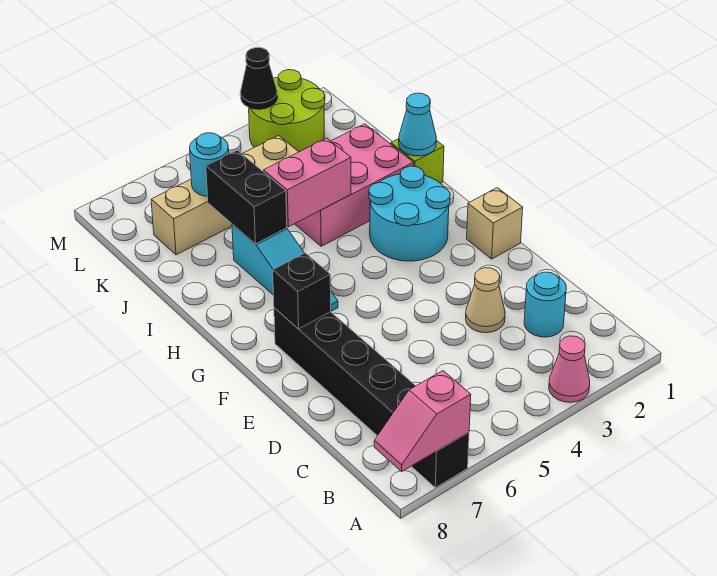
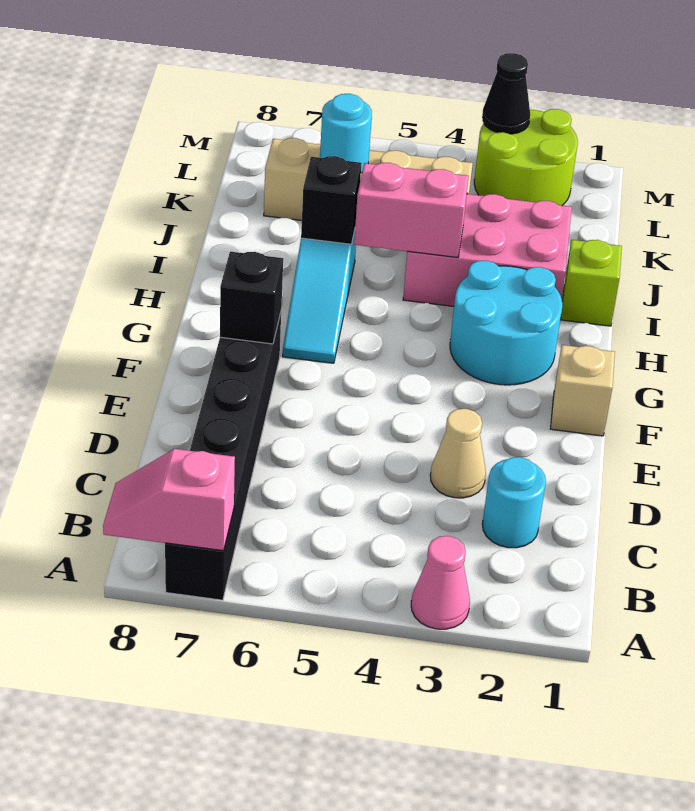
cyan cone I1 level 2 -> none
black brick I6:J6 level 2 -> black brick I6 level 2

